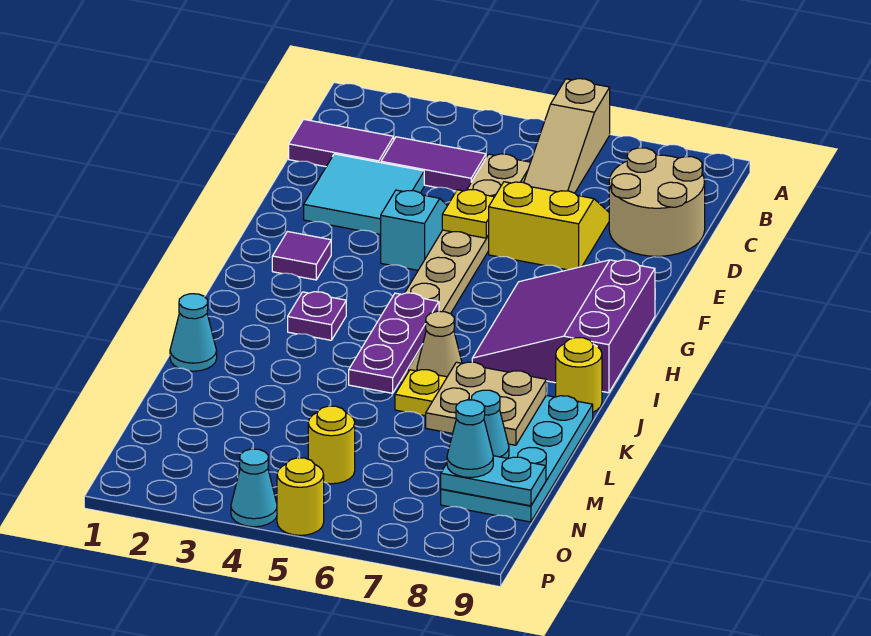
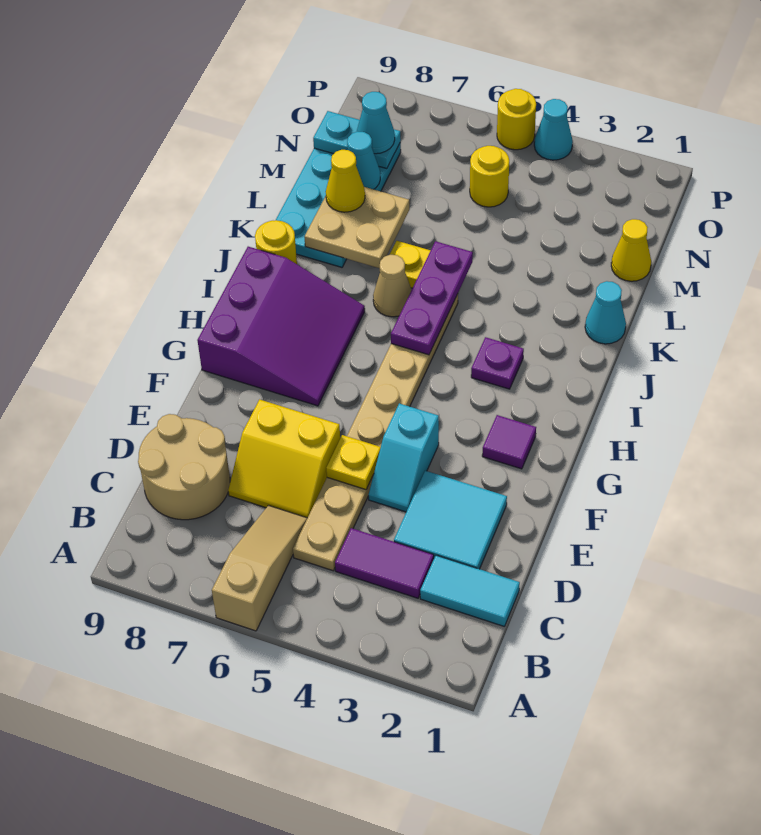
purple tile C1:C2 level 1 -> cyan tile C1:C2 level 1
none -> yellow cone L8 level 3
none -> yellow cone M1 level 1

